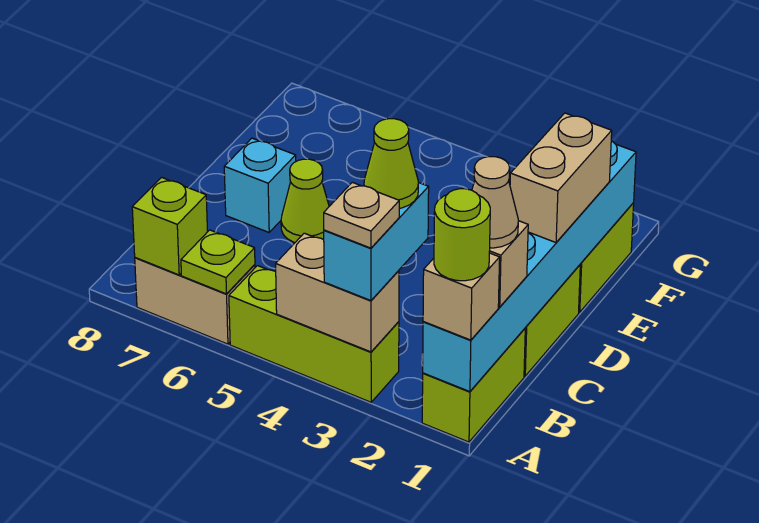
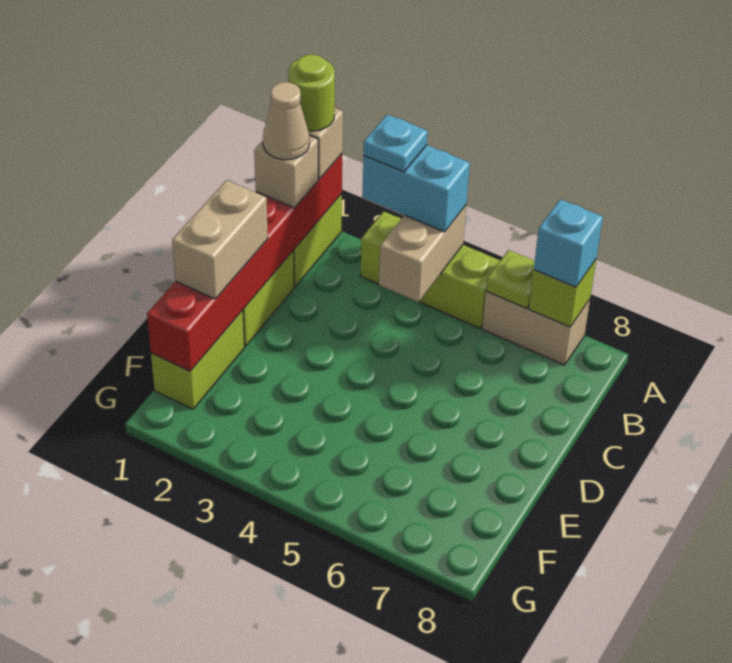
cyan brick A1:F1 level 2 -> red brick A1:F1 level 2
tan brick A3:A4 level 2 -> tan brick A4:B4 level 2
cyan brick A3:B3 level 3 -> cyan brick A3:A4 level 3
tan plate A3 level 4 -> cyan plate A3 level 4
lime cone B3 level 4 -> none
lime cone D6 level 1 -> none
cyan brick D7 level 1 -> cyan brick A7 level 3

